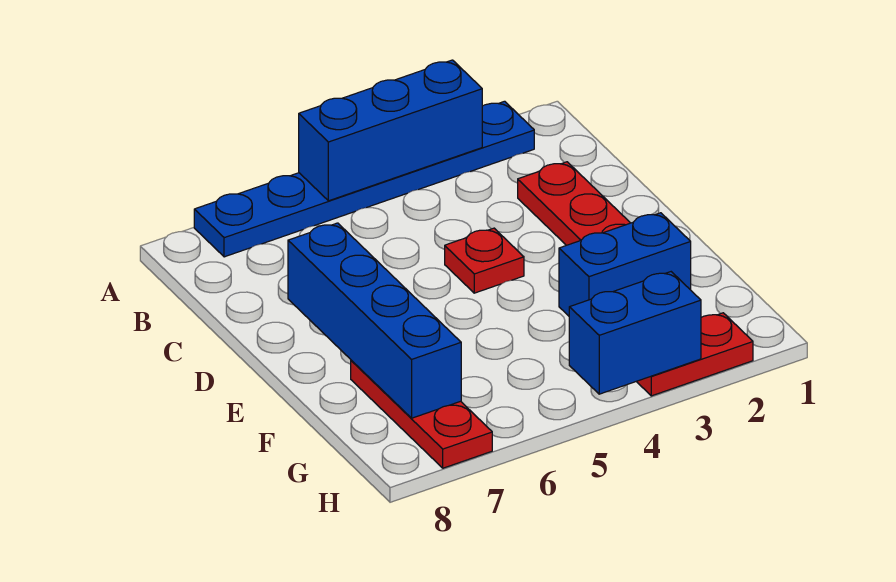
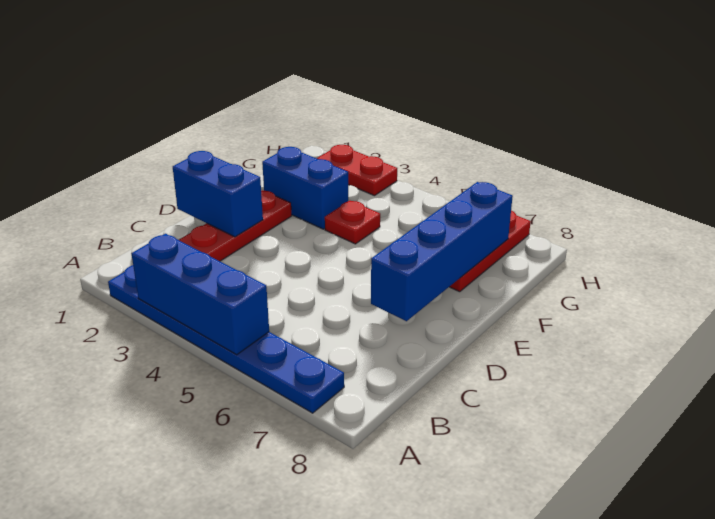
red plate D4 level 1 -> red plate F4 level 1
blue brick H3:H4 level 2 -> blue brick D1:D2 level 2

